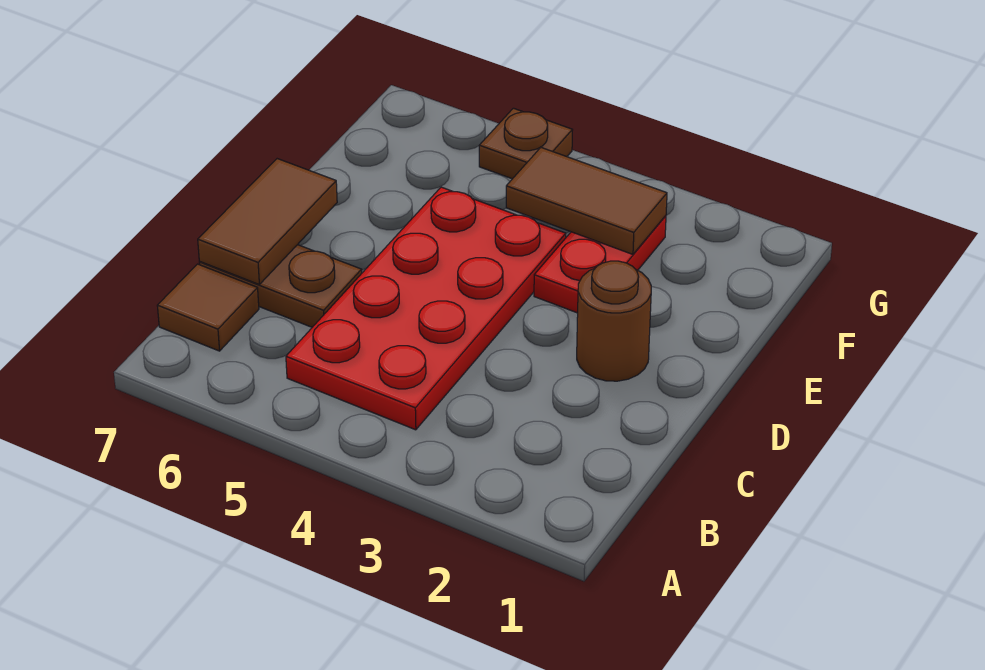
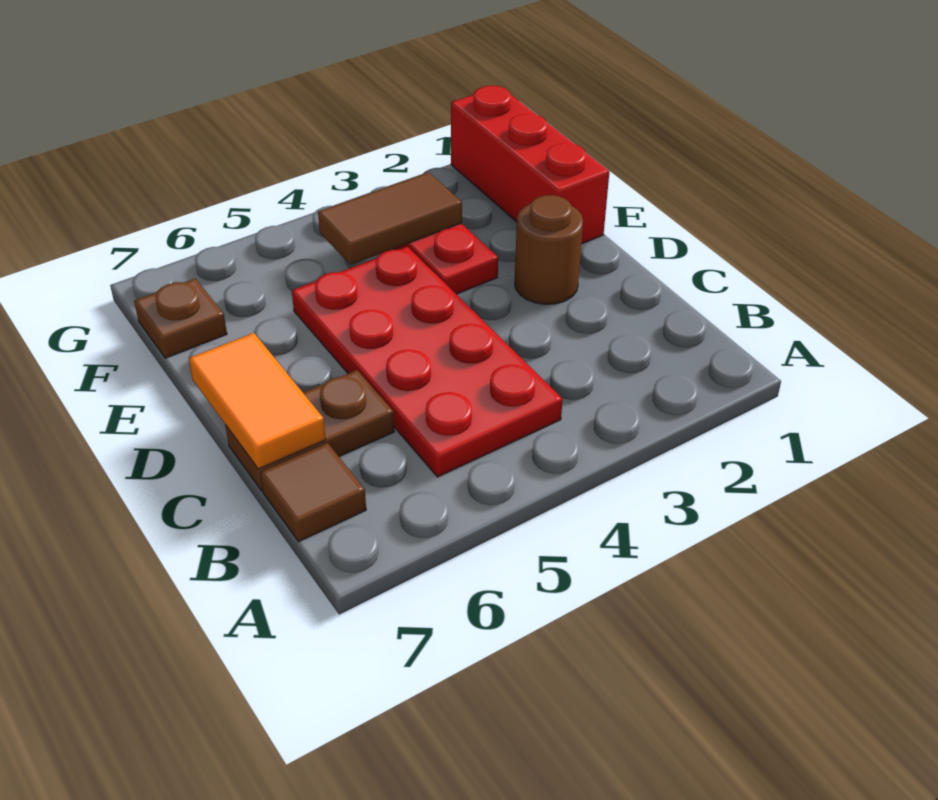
brown tile C7:D7 level 2 -> orange tile C7:D7 level 2
none -> red brick E1:G1 level 1
brown plate G5 level 1 -> brown plate F7 level 1

